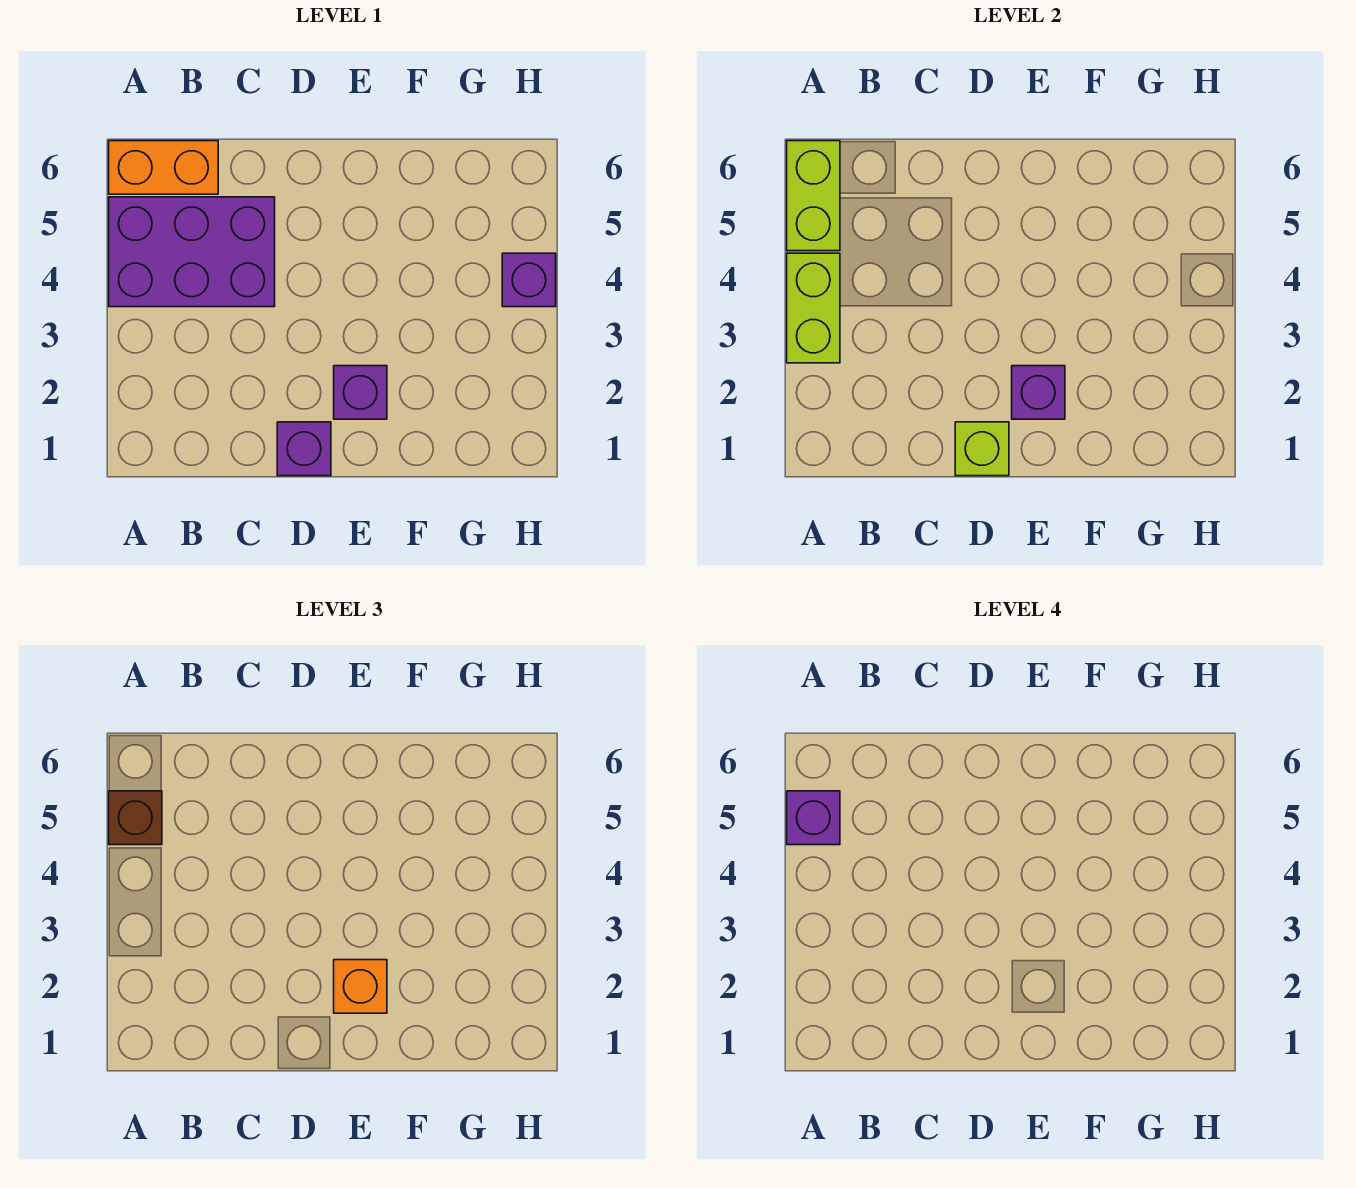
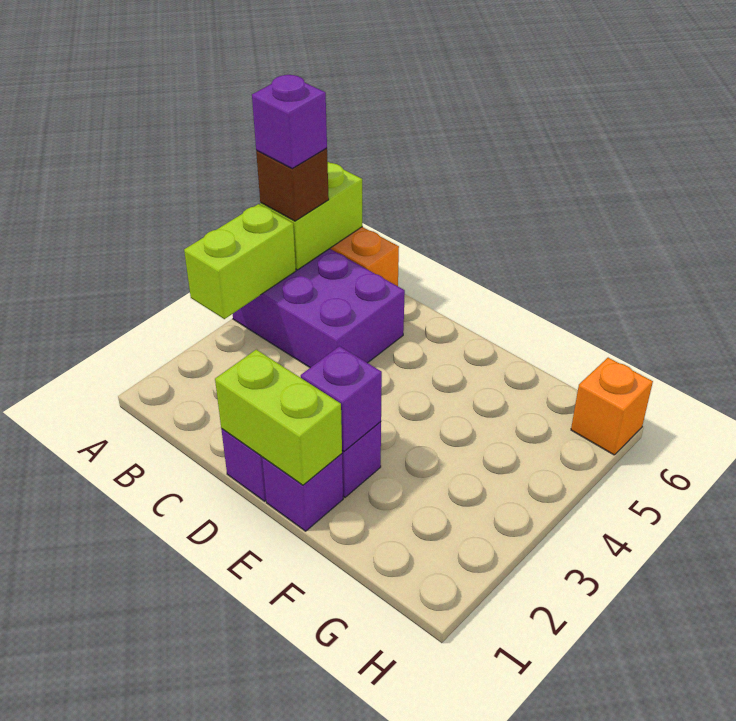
lime brick D1 level 2 -> lime brick D1:E1 level 2
orange brick E2 level 3 -> orange brick H6 level 1
purple brick H4 level 1 -> purple brick E1 level 1

